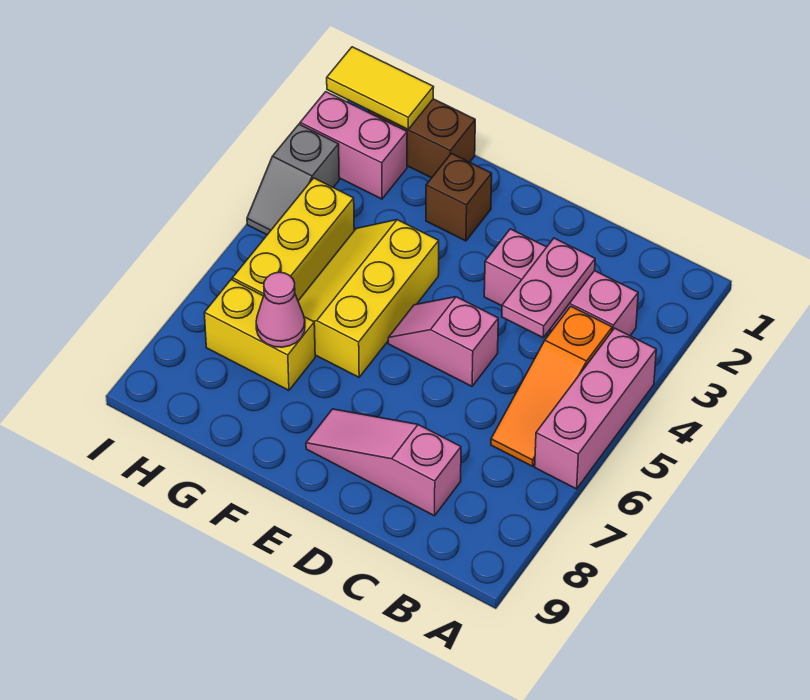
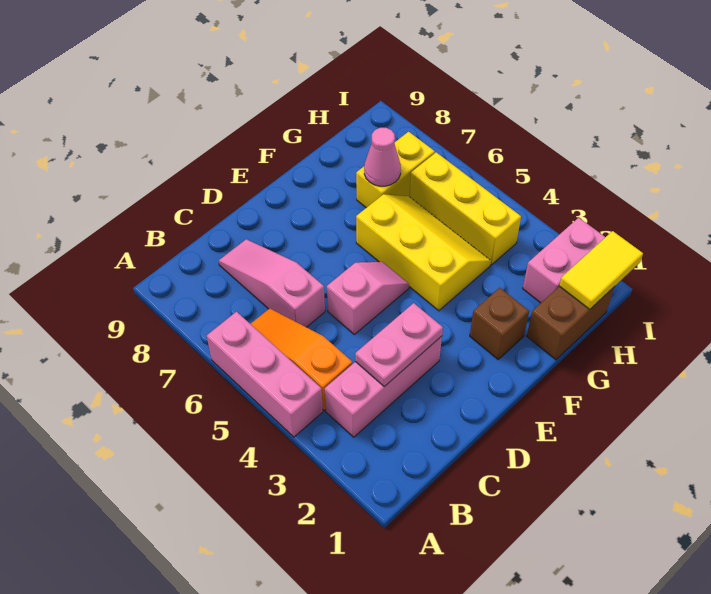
pink plate C3:C4 level 2 -> pink plate C3:D3 level 2
pink slope C8:E8 level 1 top C -> pink slope C6:C8 level 1 top 6
grey slope I3:I4 level 1 top 3 -> none

